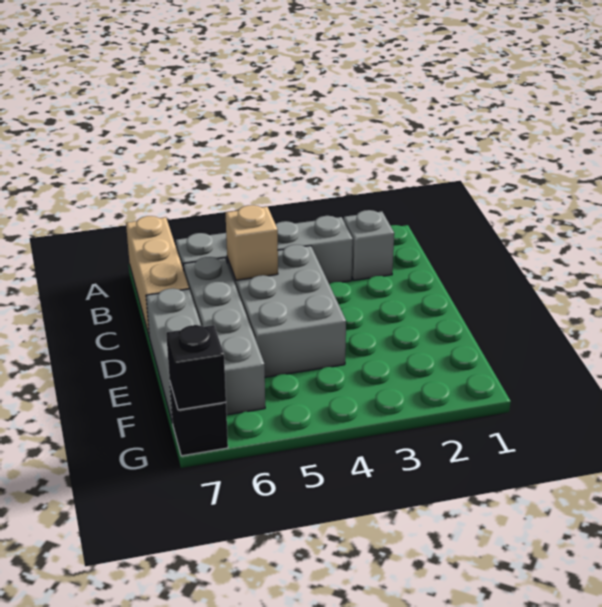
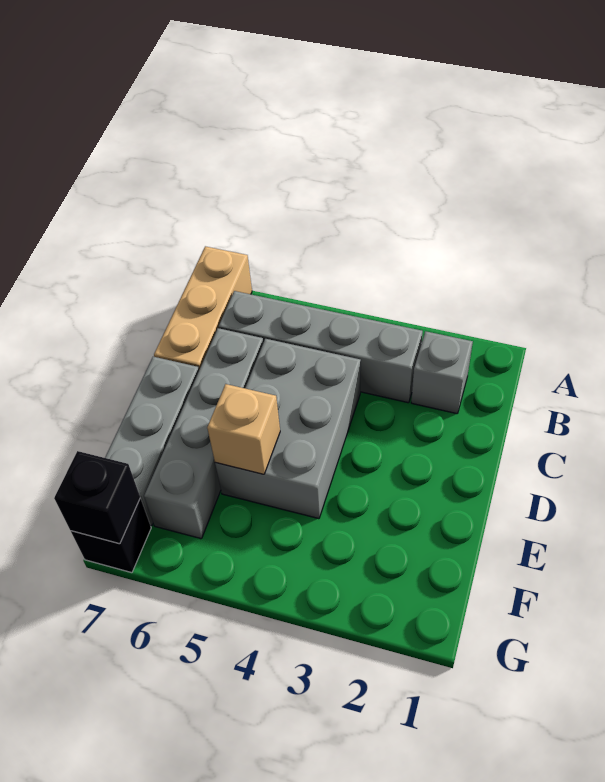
tan brick C5 level 2 -> tan brick E5 level 2

